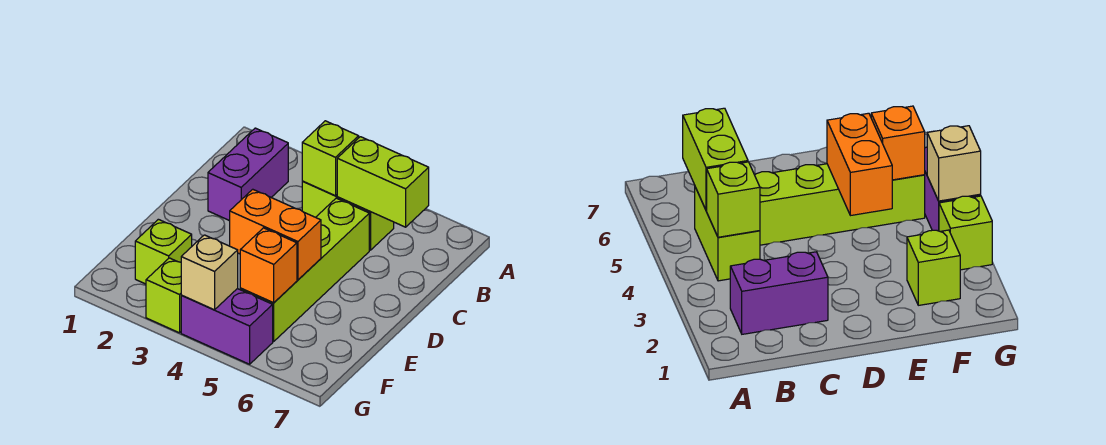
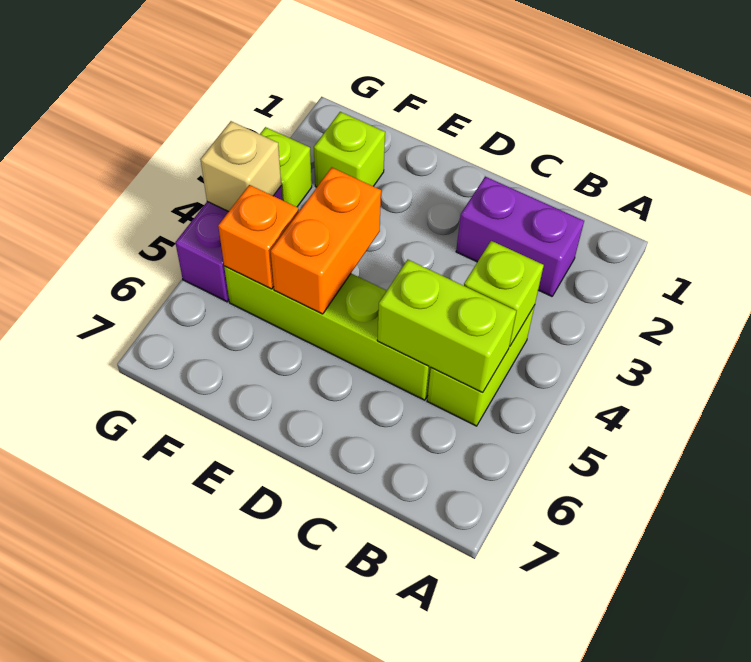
lime brick B5:B6 level 2 -> lime brick B5:C5 level 2

